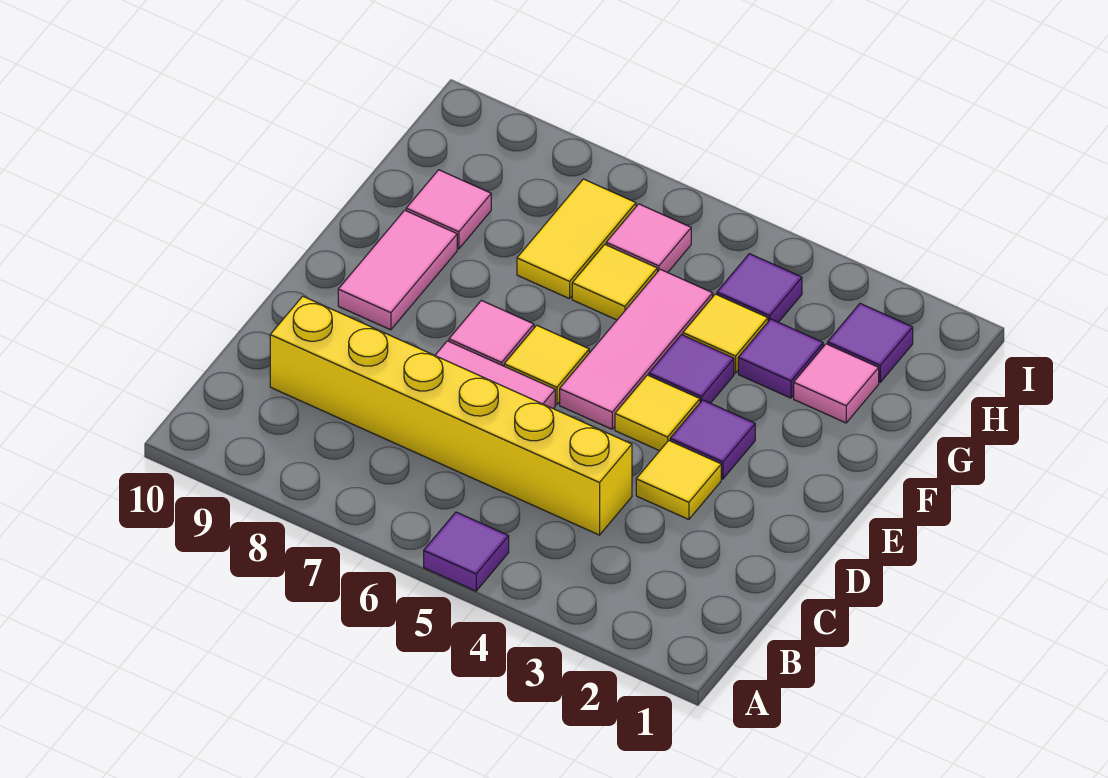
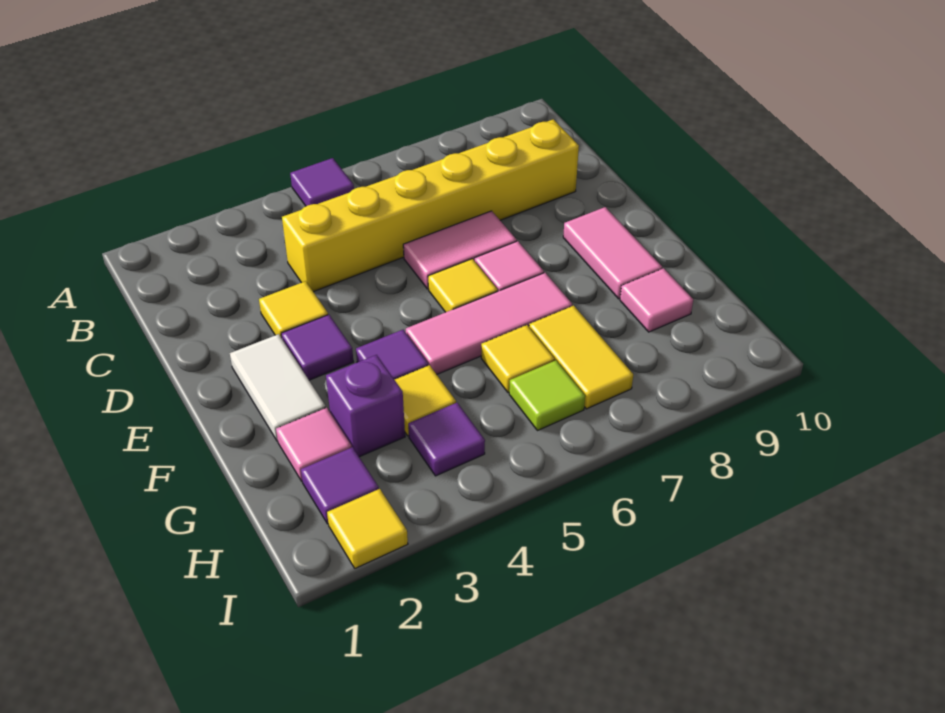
none -> white tile E2:F2 level 1
yellow tile E4 level 1 -> yellow tile I2 level 1
pink tile E5:G5 level 1 -> pink tile F5:F7 level 1
purple tile G3 level 1 -> purple brick G3 level 1
pink tile H6 level 1 -> lime tile H6 level 1

